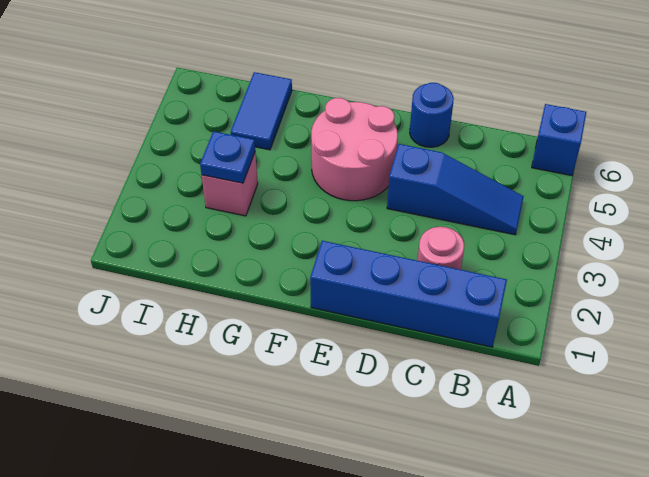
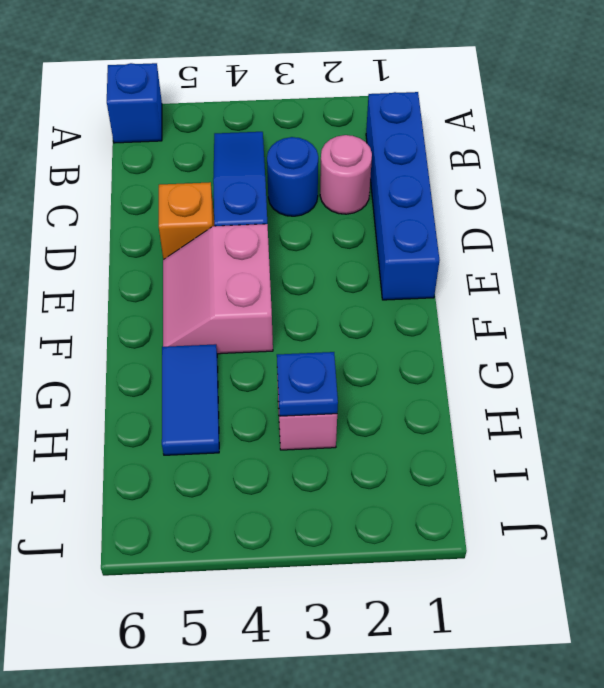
none -> orange brick D5 level 1
blue round brick D6 level 1 -> blue round brick C3 level 1
pink round brick E4:F5 level 1 -> pink slope E4:F5 level 1 top 4
blue tile H5:H6 level 1 -> blue tile G5:H5 level 1

